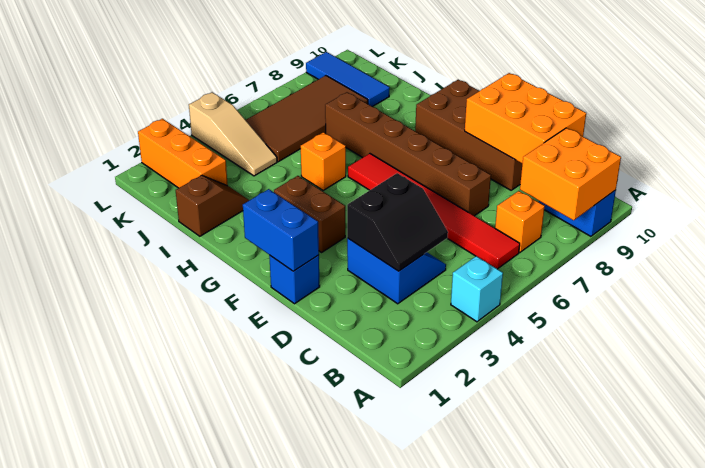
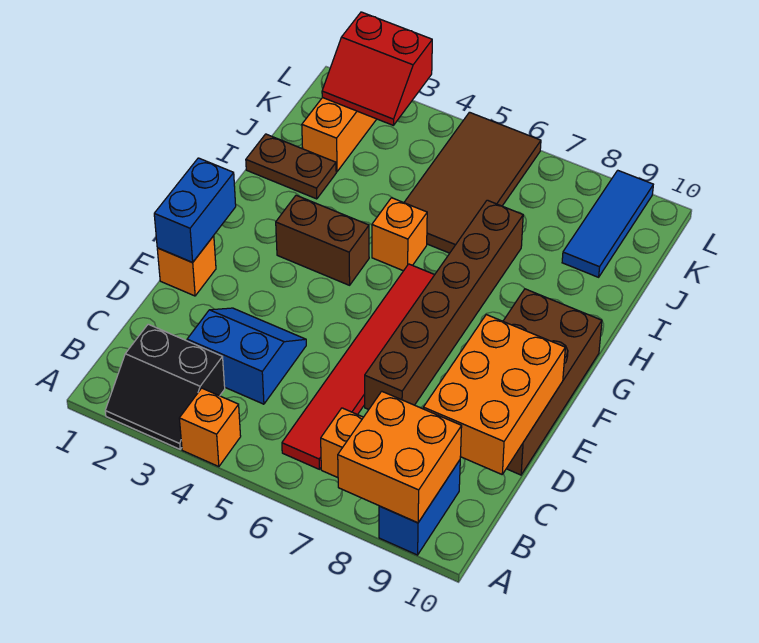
cyan brick A4 level 1 -> orange brick A4 level 1
blue slope C3:D4 level 1 top 3 -> blue slope C3:D4 level 1 top C
black slope C3:D4 level 2 top D -> black slope A2:B3 level 1 top B
blue brick E1 level 1 -> orange brick E1 level 1
brown brick F3:G3 level 1 -> brown brick G3:G4 level 1
brown slope I1:I2 level 1 top 1 -> brown plate I1:I2 level 1
tan slope J4:L4 level 1 top L -> none
brown tile J5:K8 level 1 -> brown tile I5:L6 level 1
none -> red slope K2:L3 level 2 top L

